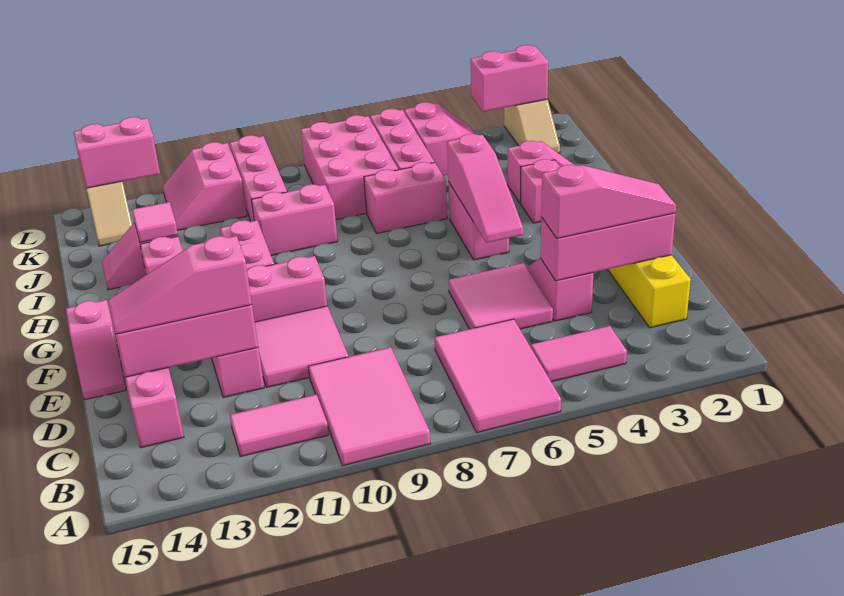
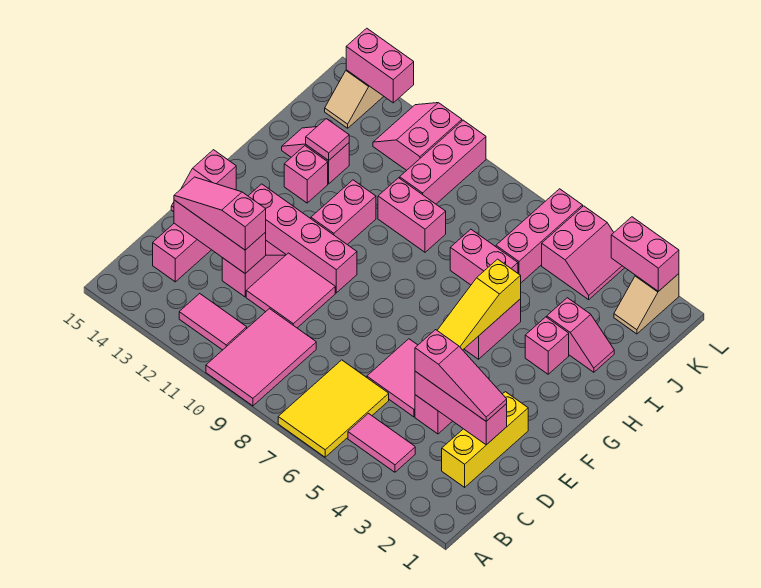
pink tile A6:C7 level 1 -> yellow tile A6:C7 level 1
pink slope F5:H5 level 2 top H -> yellow slope F5:H5 level 2 top H
pink brick J7:L8 level 1 -> none

